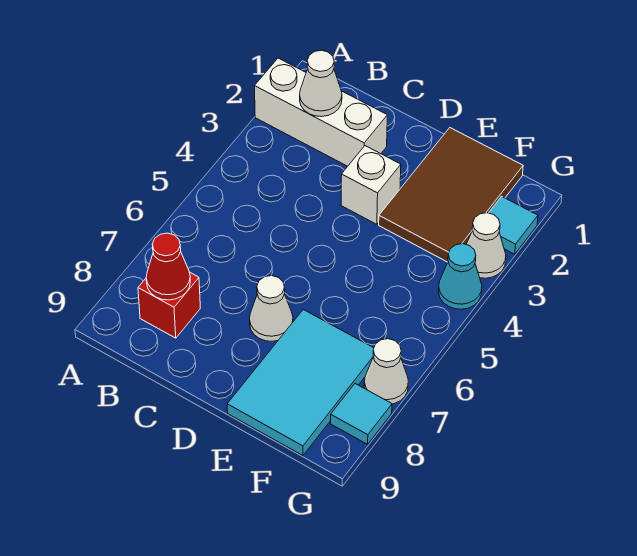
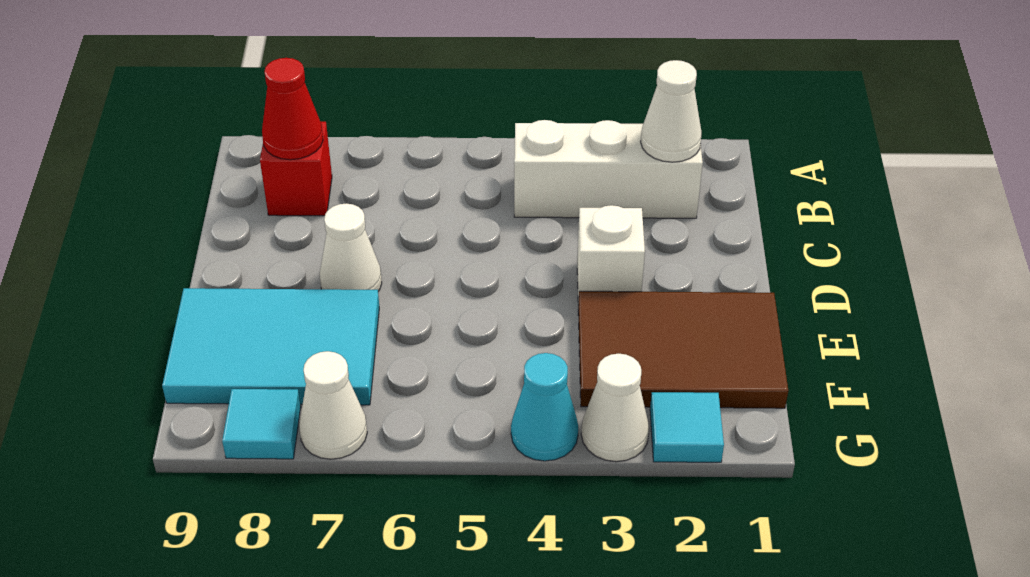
white brick A2:C2 level 1 -> white brick B2:B4 level 1

